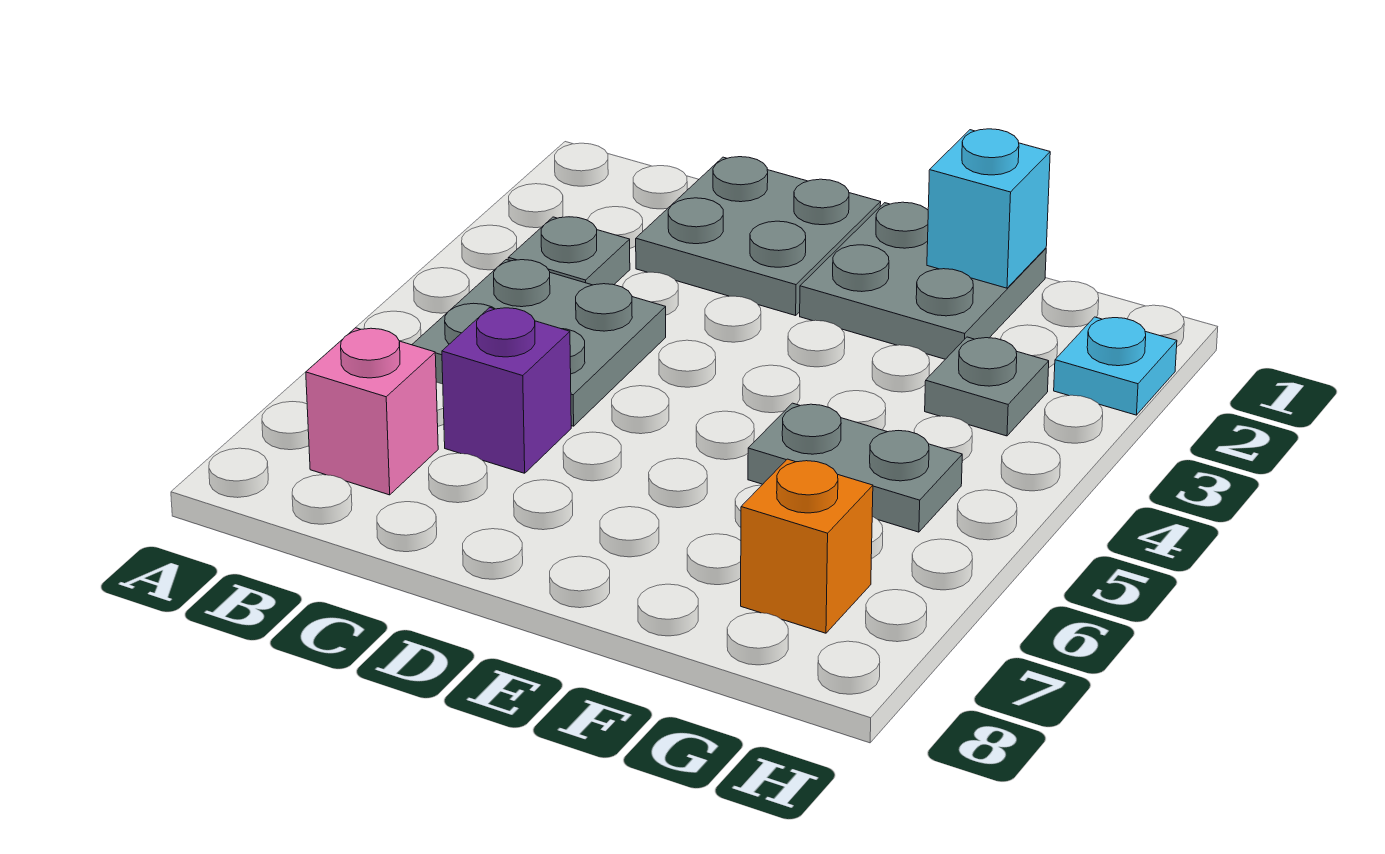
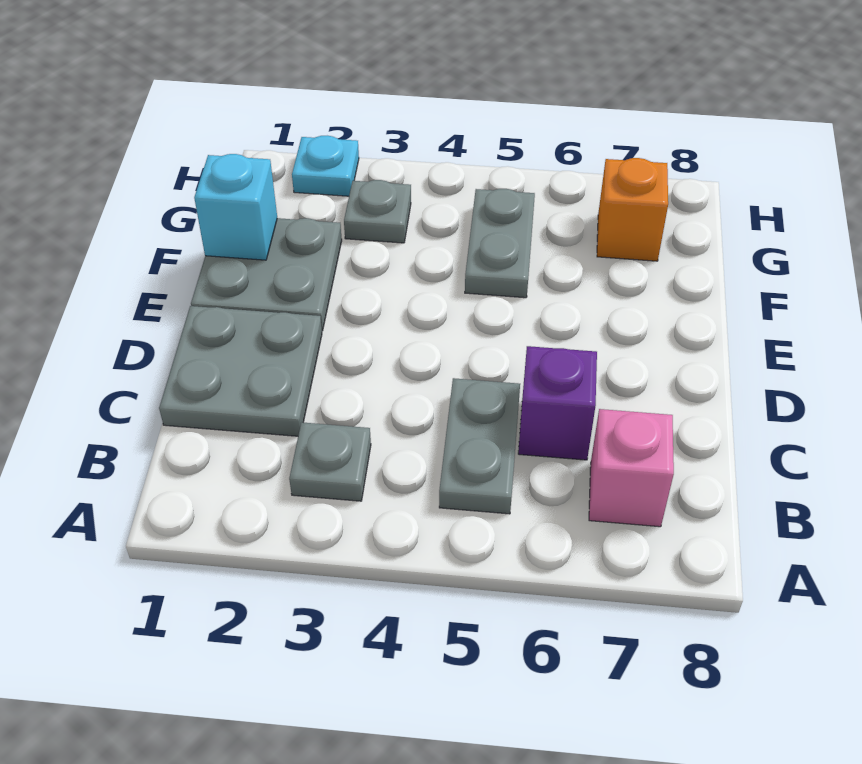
grey plate B4:C5 level 1 -> grey plate B5:C5 level 1

